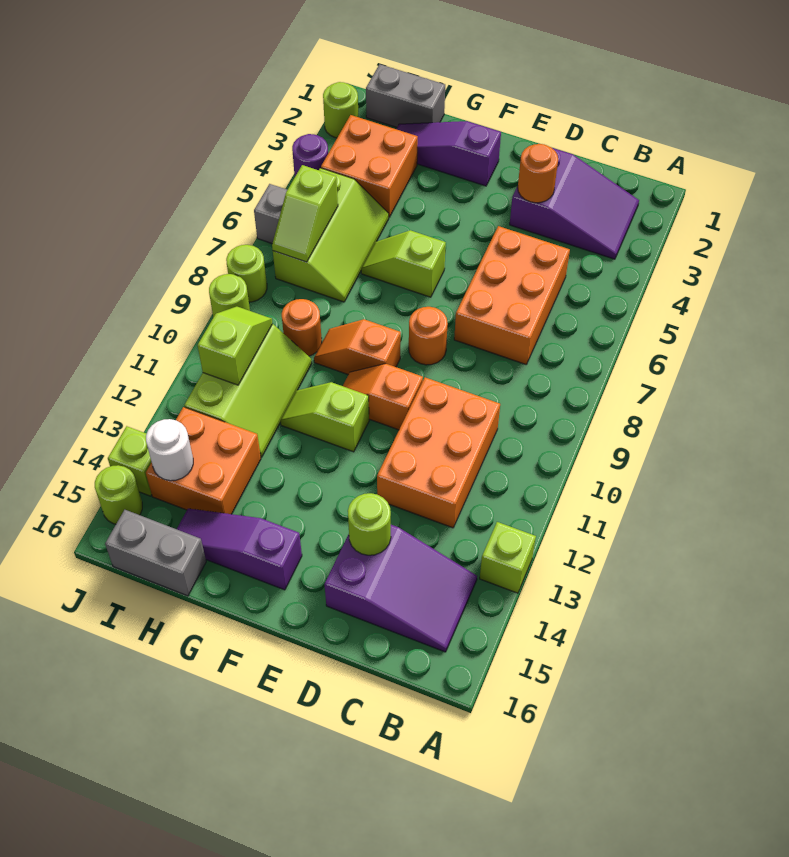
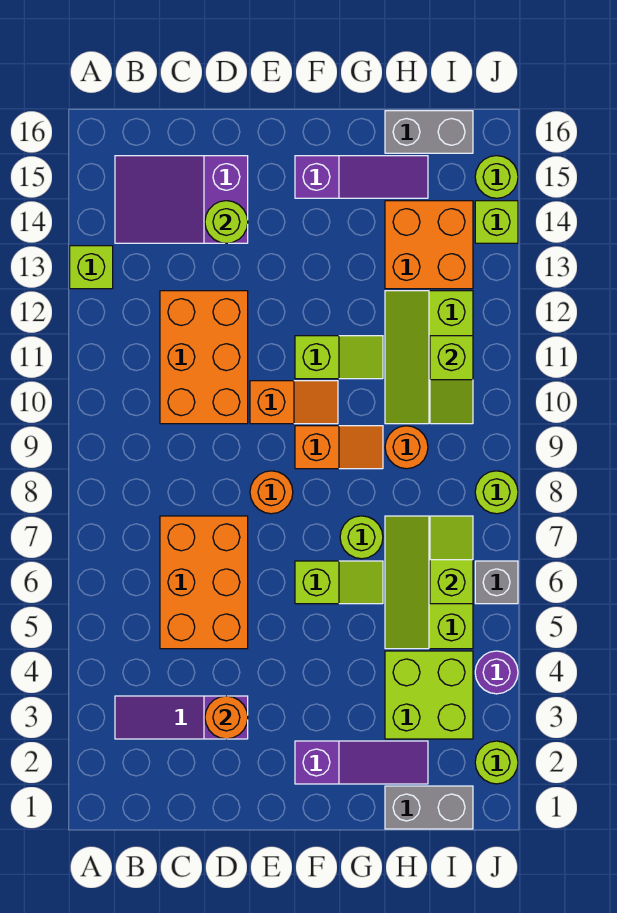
purple slope B2:D3 level 1 top D -> purple slope B3:D3 level 1 top D
orange brick H3:I4 level 1 -> lime brick H3:I4 level 1
white round brick I14 level 2 -> none
lime round brick J9 level 1 -> lime round brick G7 level 1

